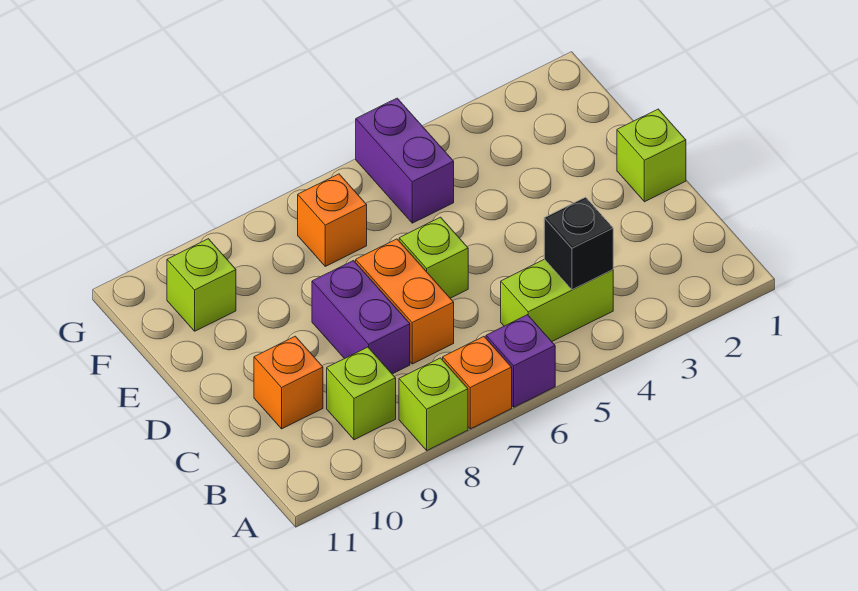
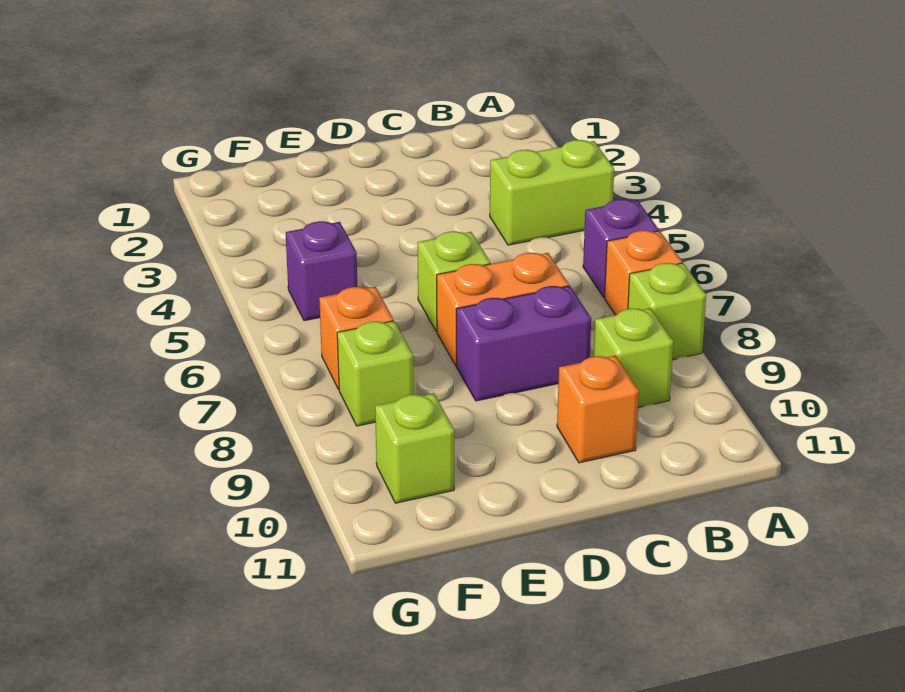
lime brick B4:B5 level 1 -> lime brick A4:B4 level 1
black brick B4 level 2 -> none
lime brick D1 level 1 -> lime brick F8 level 1
purple brick F5:G5 level 1 -> purple brick F5 level 1

